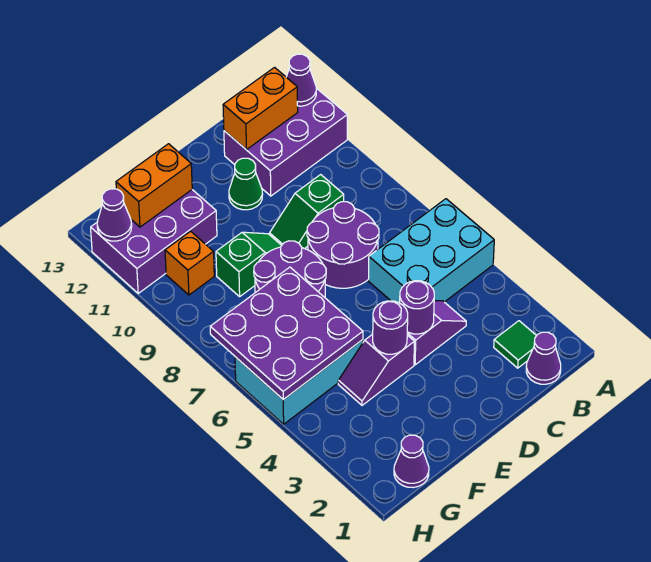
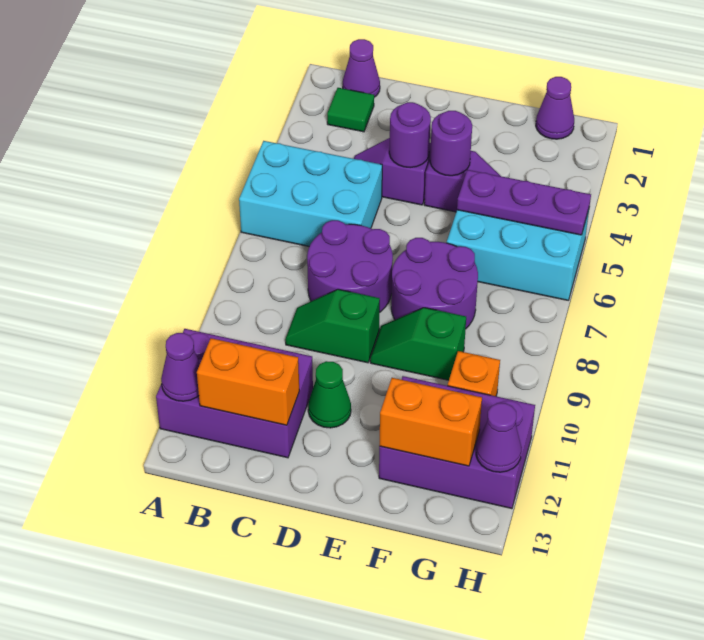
green slope C9:D9 level 1 top C -> green slope C9:D9 level 1 top D
purple plate F5:H7 level 2 -> purple plate F5:H5 level 2

